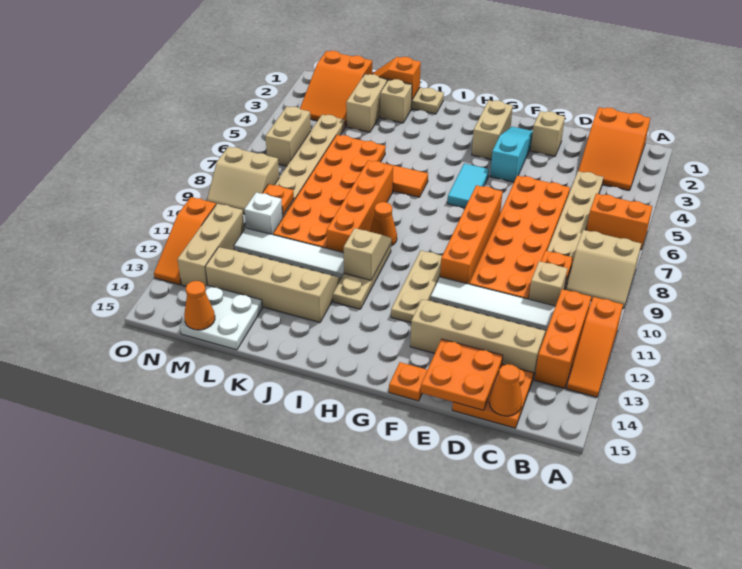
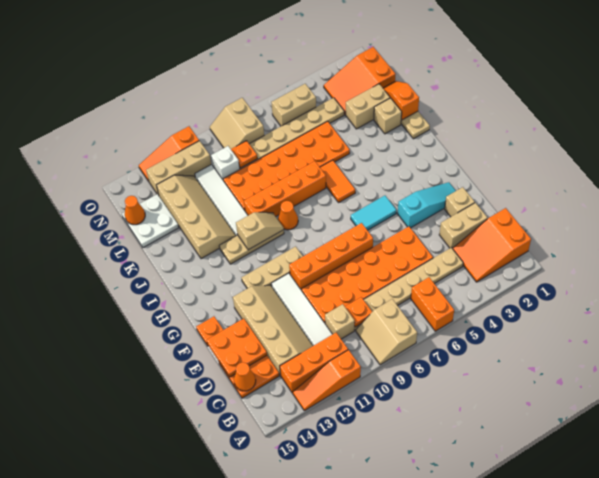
tan brick G2:G3 level 1 -> tan brick D2:D3 level 1

